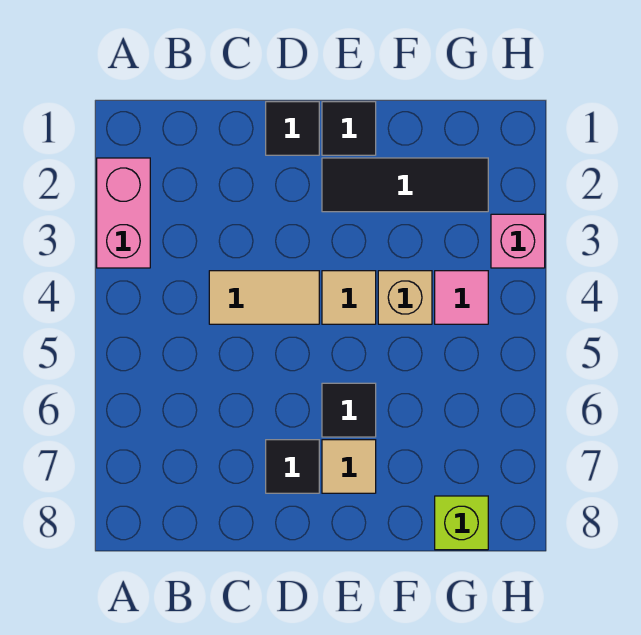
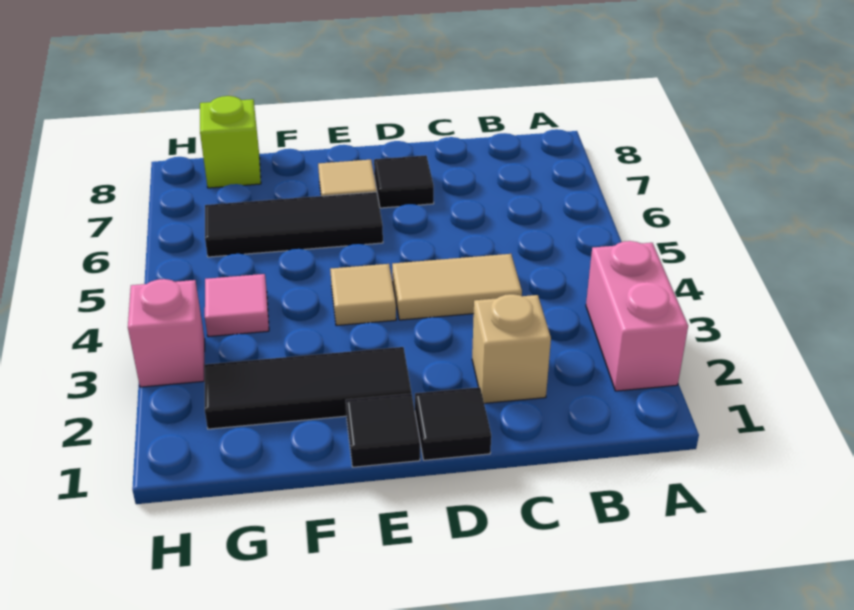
black tile E6 level 1 -> black tile E6:G6 level 1
tan brick F4 level 1 -> tan brick C2 level 1

